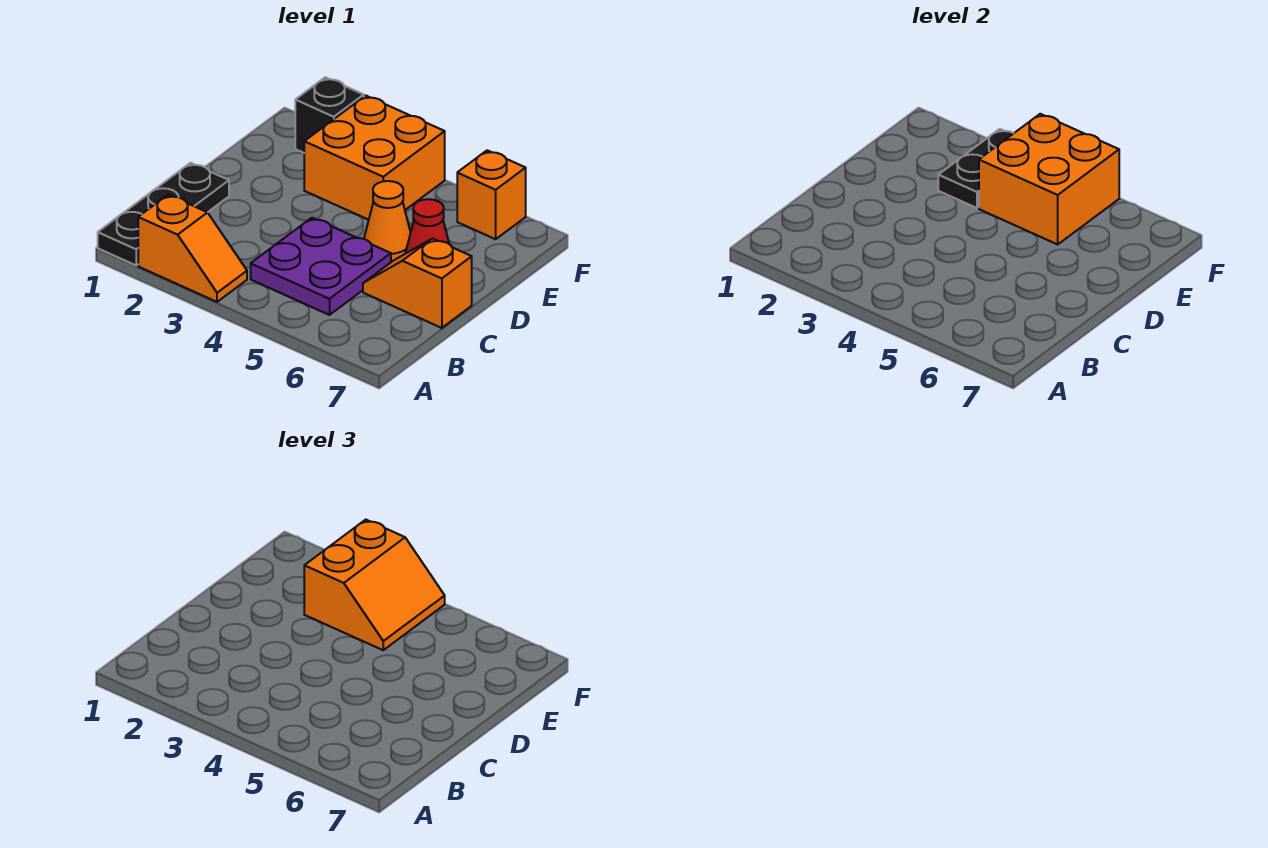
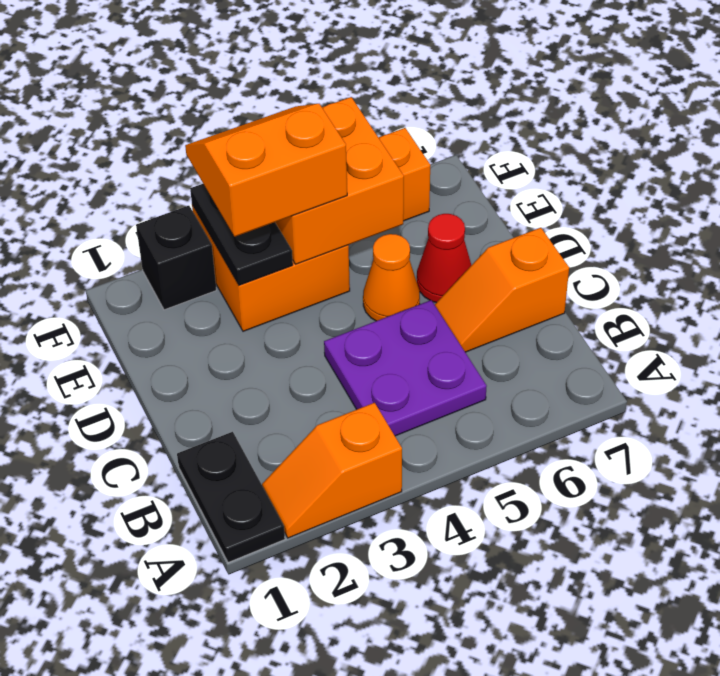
black plate A1:C1 level 1 -> black plate A1:B1 level 1
orange slope A2:A3 level 1 top 2 -> orange slope A2:A3 level 1 top 3
orange slope E3:F4 level 3 top 3 -> orange slope E3:F4 level 3 top E

